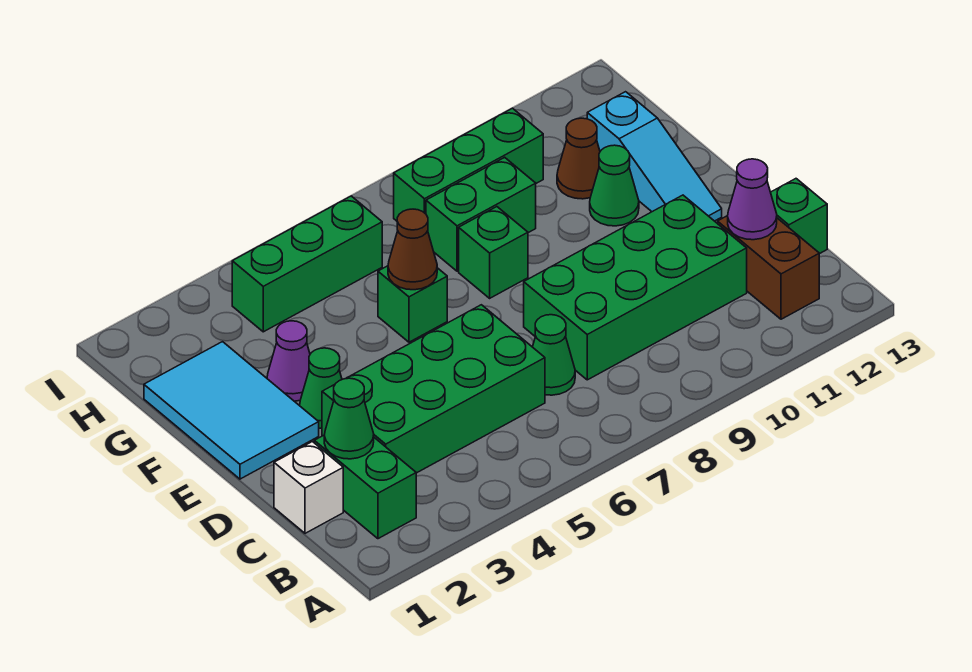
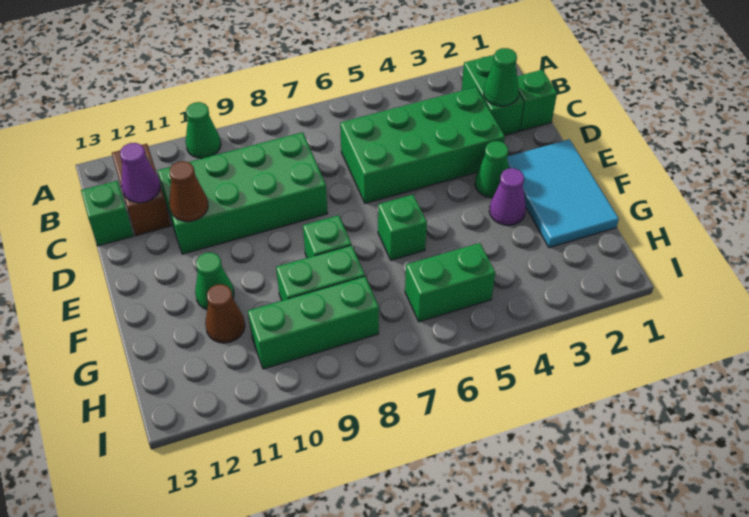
white brick C1 level 1 -> green brick C1 level 1
green cone C7 level 1 -> green cone A10 level 1
cyan slope E12:G12 level 1 top G -> none
brown cone F6 level 2 -> brown cone D11 level 2
green brick H4:H6 level 1 -> green brick H5:H6 level 1

